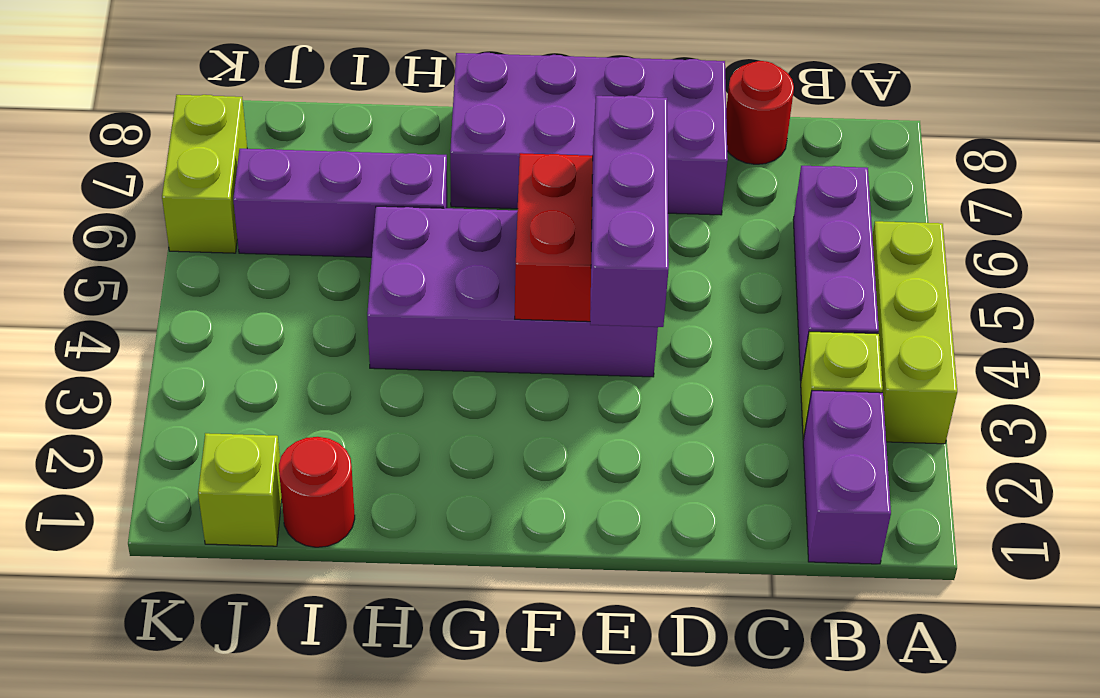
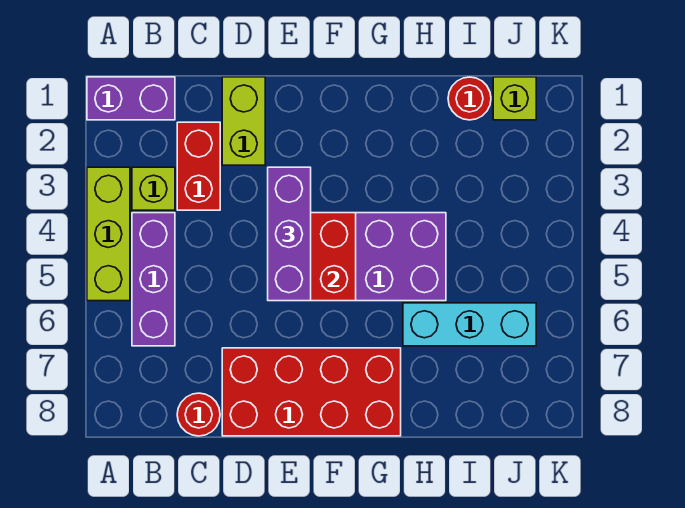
purple brick B1:B2 level 1 -> purple brick A1:B1 level 1
none -> red brick C2:C3 level 1
purple brick D7:G8 level 1 -> red brick D7:G8 level 1
purple brick H6:J6 level 1 -> cyan brick H6:J6 level 1
lime brick K6:K7 level 1 -> lime brick D1:D2 level 1

